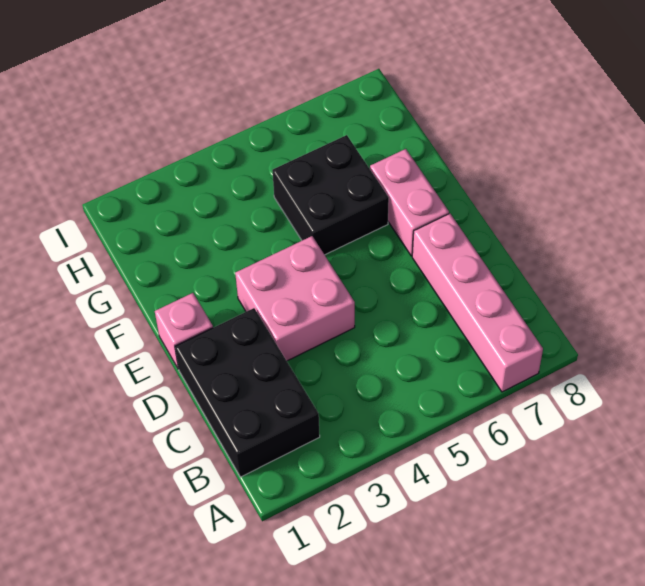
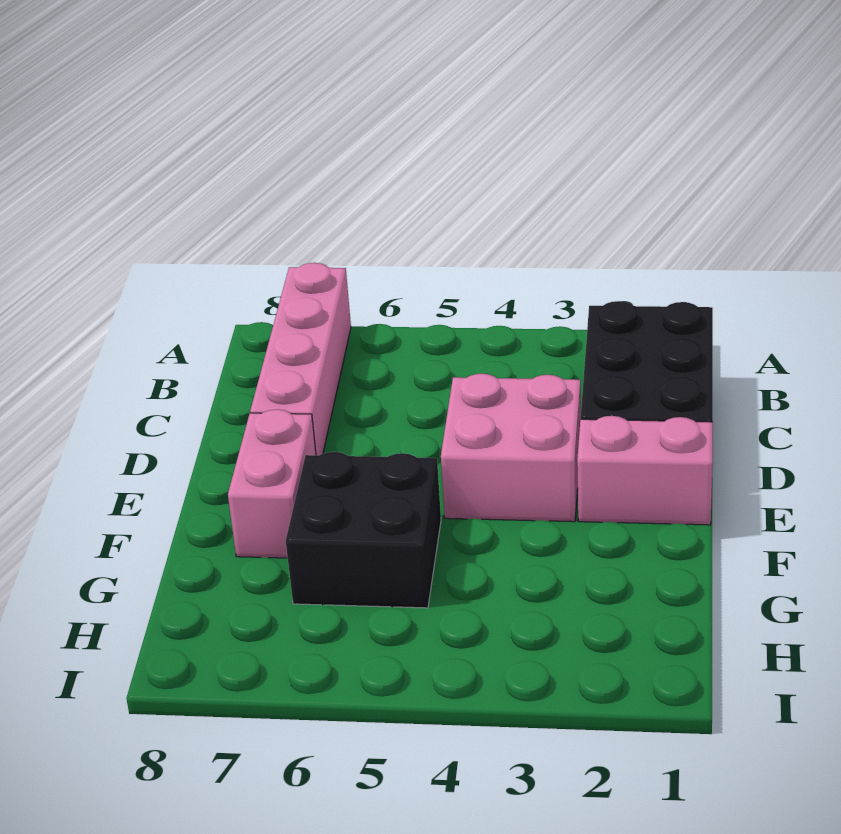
pink brick E1 level 1 -> pink brick E1:E2 level 1

